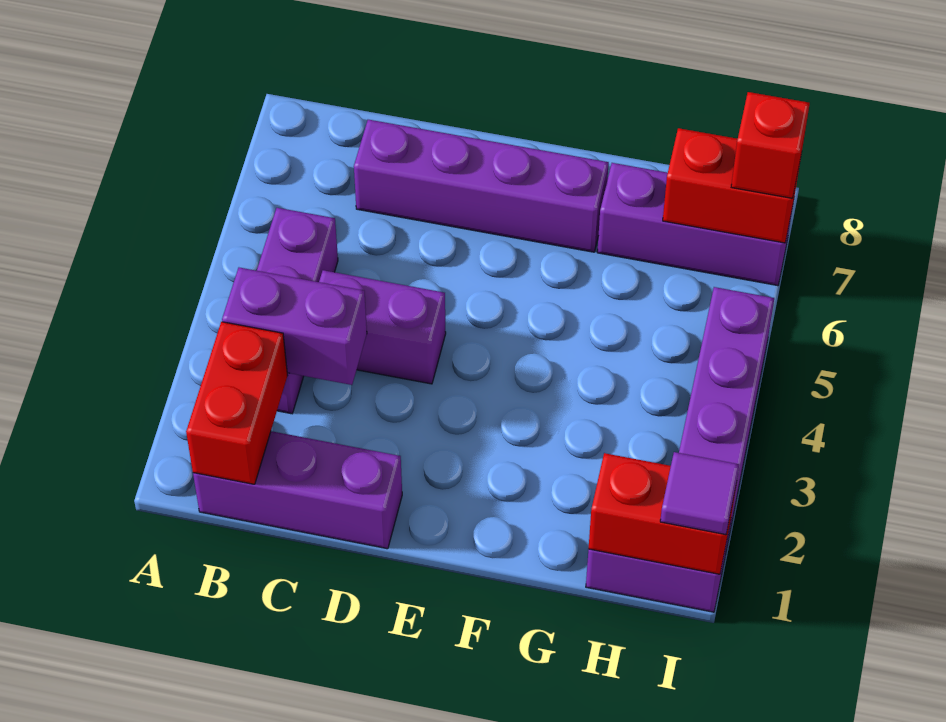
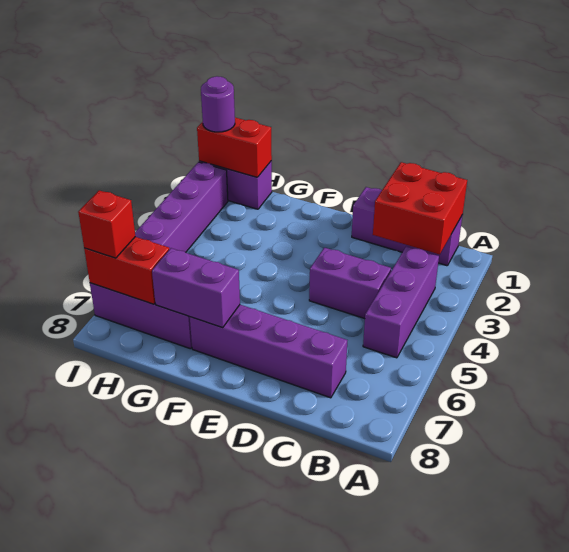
red brick B1:B2 level 2 -> red brick B1:C2 level 2
purple brick B3:C3 level 2 -> purple brick F7:G7 level 2
purple tile I1 level 3 -> purple round brick I1 level 3

